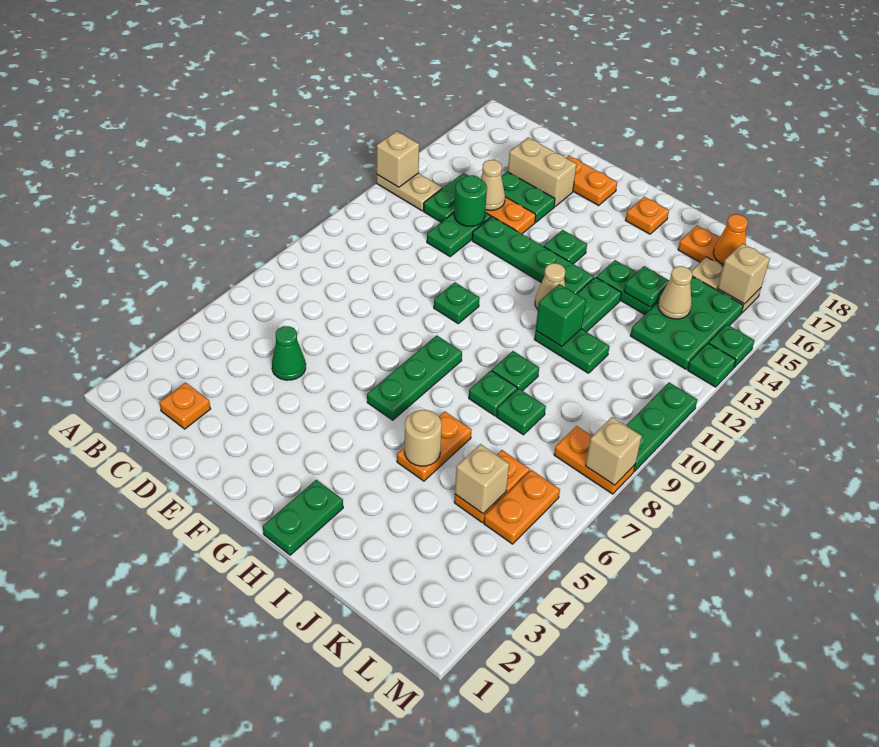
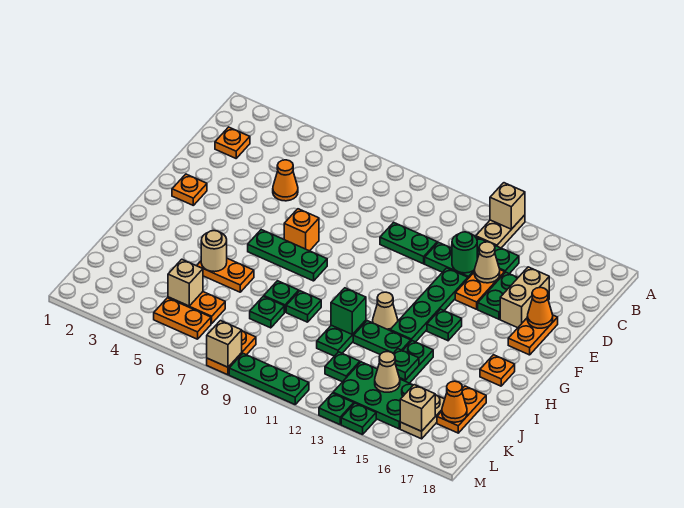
green cone D5 level 1 -> orange cone D5 level 1
none -> orange cone E17 level 2
none -> orange plate F2 level 1
none -> orange brick F7 level 1
green plate F10 level 1 -> green plate K12 level 1
green plate H1:H2 level 1 -> green plate D10:D11 level 1

